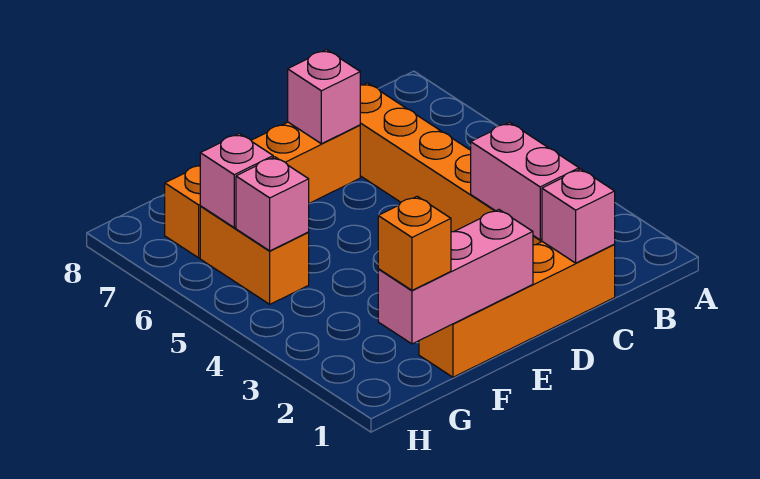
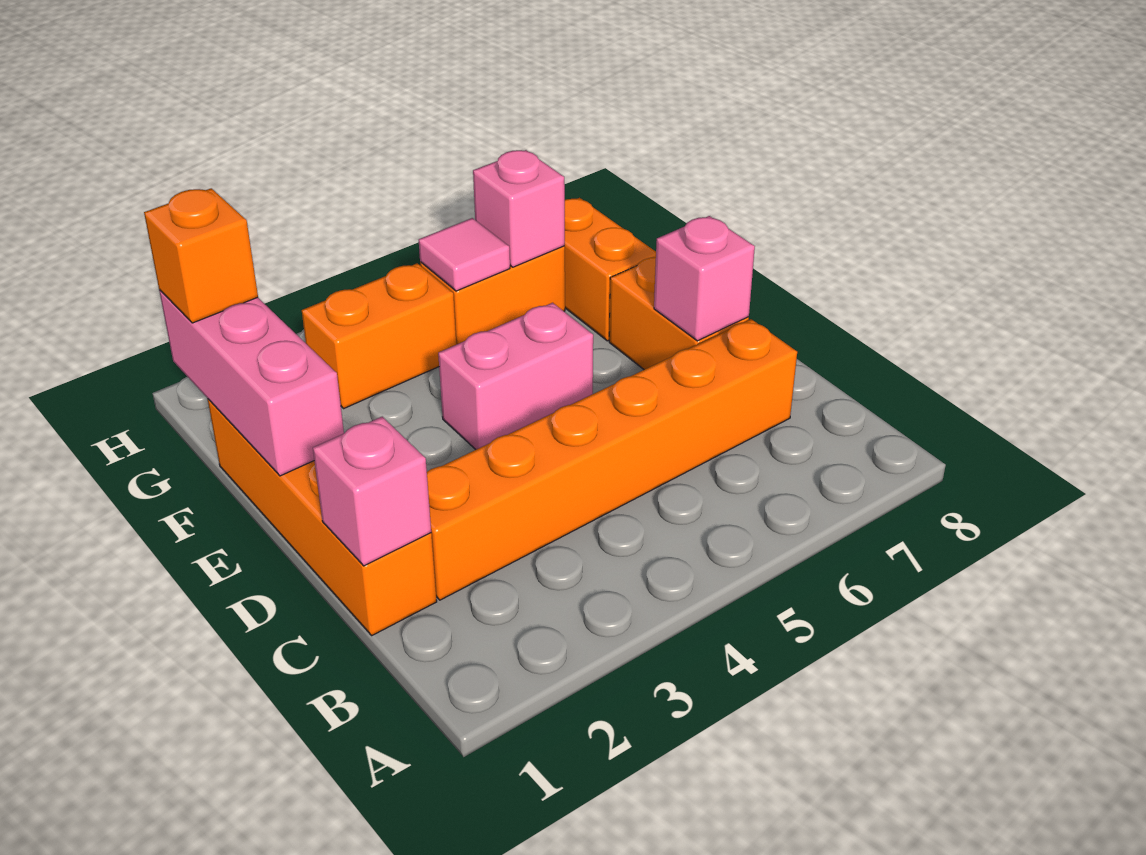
pink brick C2:C3 level 2 -> pink brick E4:E5 level 1
none -> orange brick G3:G4 level 1
pink brick G5 level 2 -> pink tile G5 level 2

